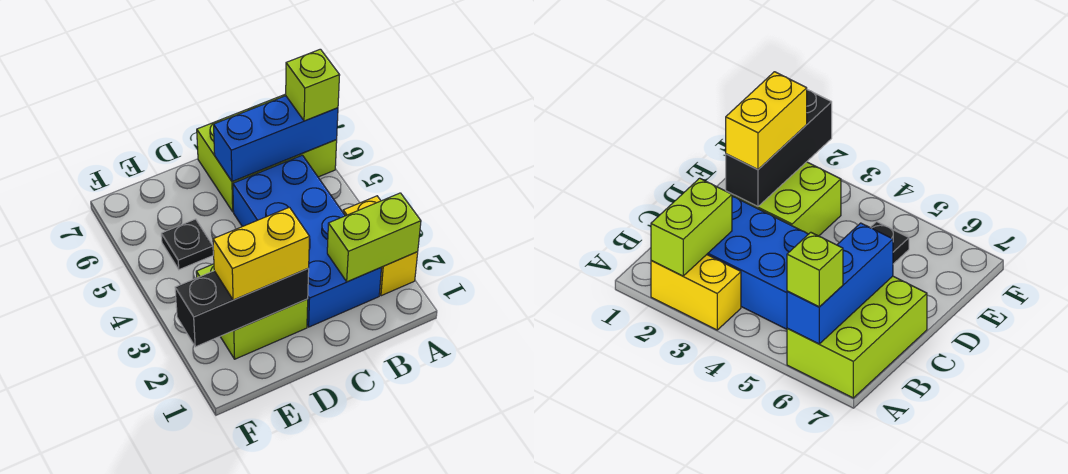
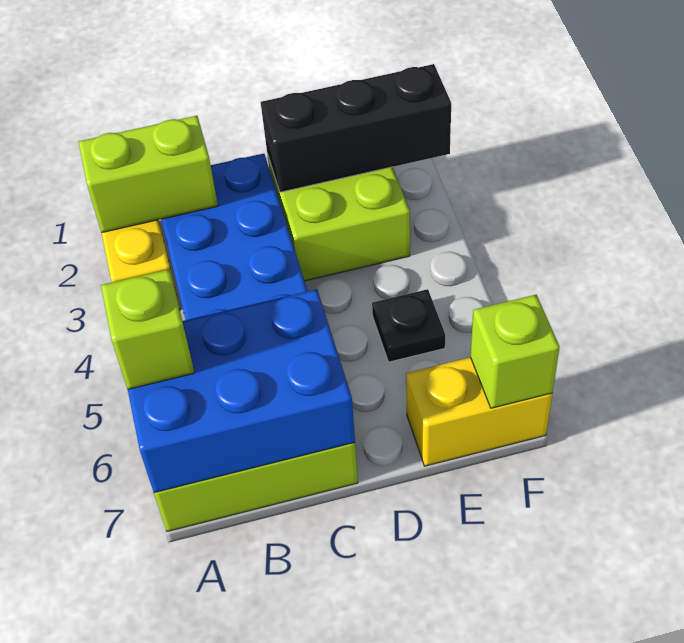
blue brick A6:C6 level 2 -> blue brick A6:C7 level 2
yellow brick D2:E2 level 3 -> yellow brick E7:F7 level 1
none -> lime brick F7 level 2

